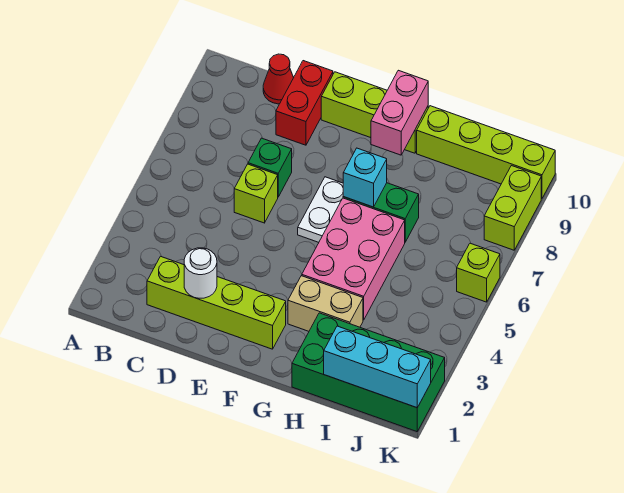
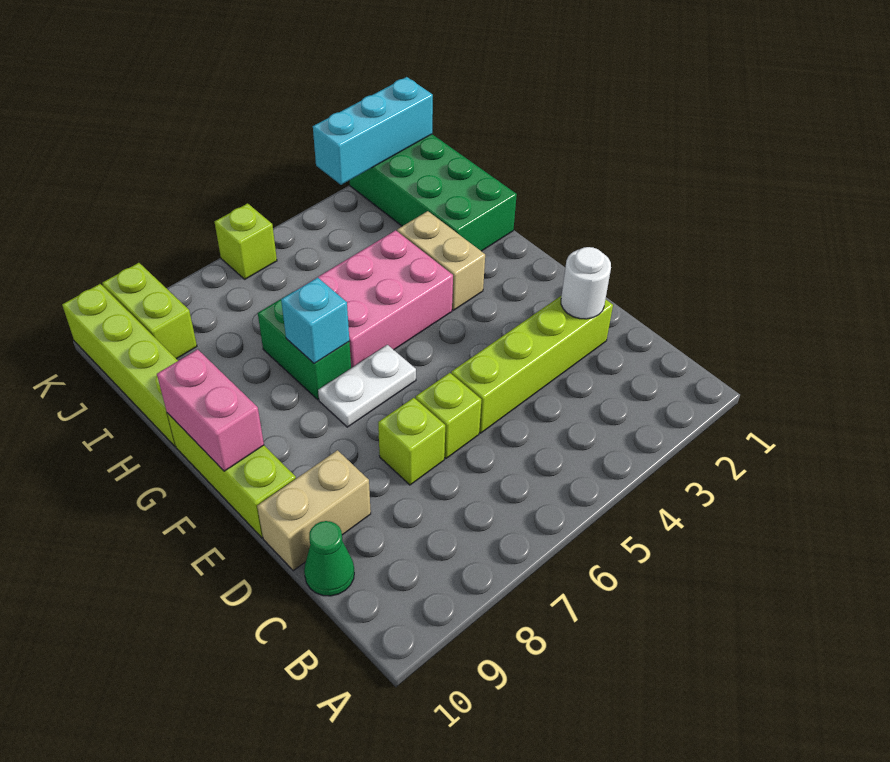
lime brick C2:F2 level 1 -> lime brick D2:D5 level 1
red cone C10 level 1 -> green cone C10 level 1
green brick D7 level 1 -> lime brick D7 level 1
red brick D9:D10 level 1 -> tan brick D9:D10 level 1
pink brick G9:G10 level 2 -> pink brick F10:G10 level 2
cyan brick I1:K1 level 2 -> cyan brick K1:K3 level 2
lime brick K8:K9 level 1 -> lime brick J9:K9 level 1

